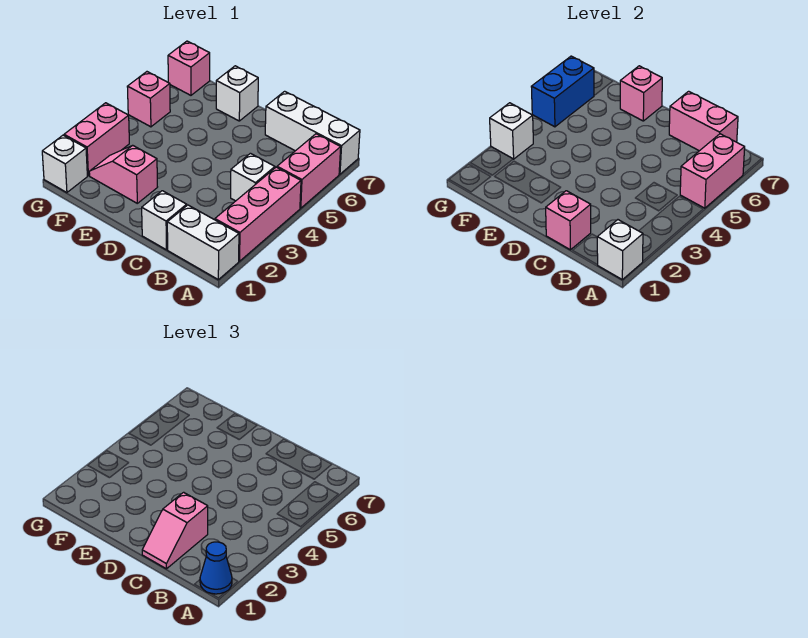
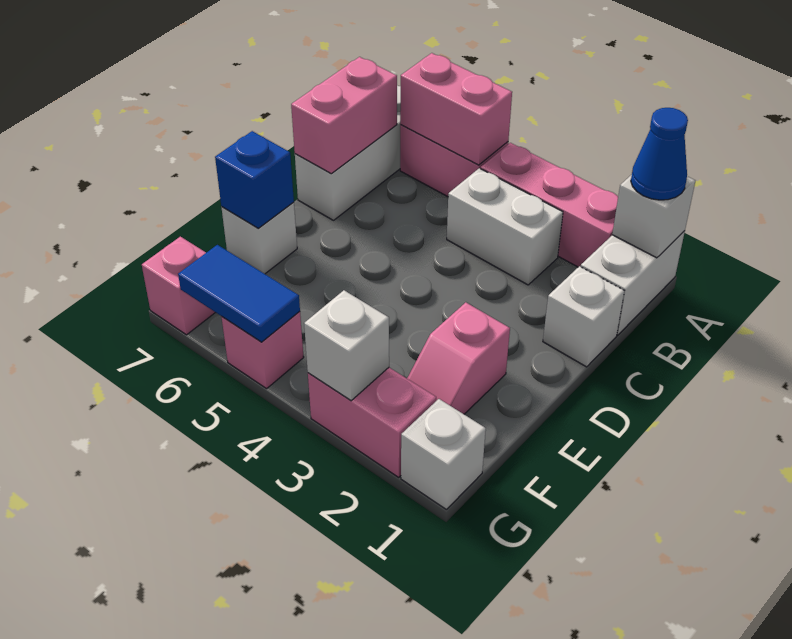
white brick B4 level 1 -> white brick B3:B4 level 1
pink brick C1 level 2 -> none
pink slope C1:C2 level 3 top 2 -> none
pink brick E7 level 2 -> blue brick E7 level 2
blue brick G5:G6 level 2 -> blue tile G5:G6 level 2

